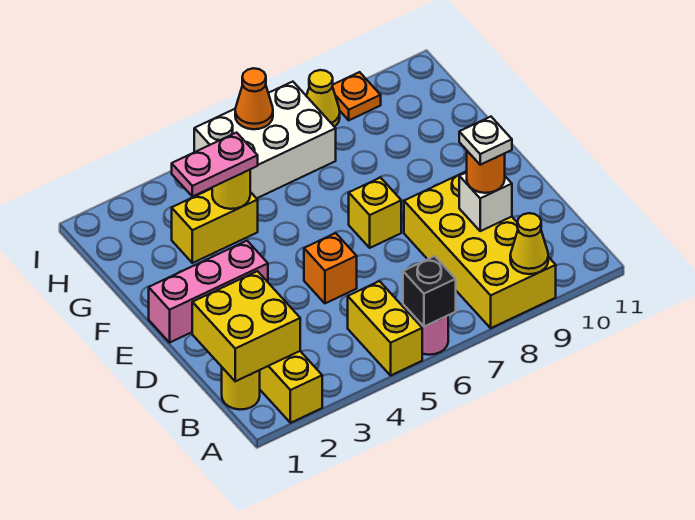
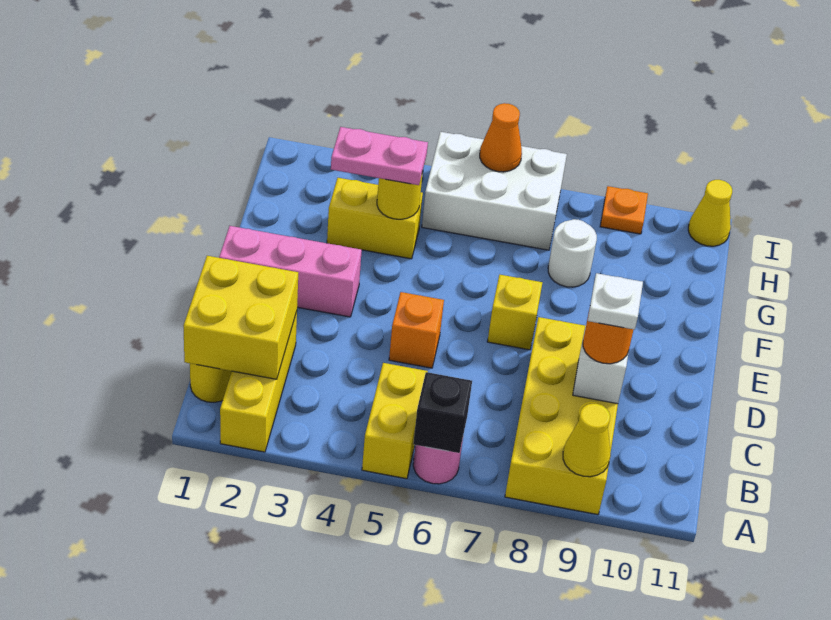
none -> white round brick G8 level 1
yellow cone I8 level 1 -> yellow cone I11 level 1

